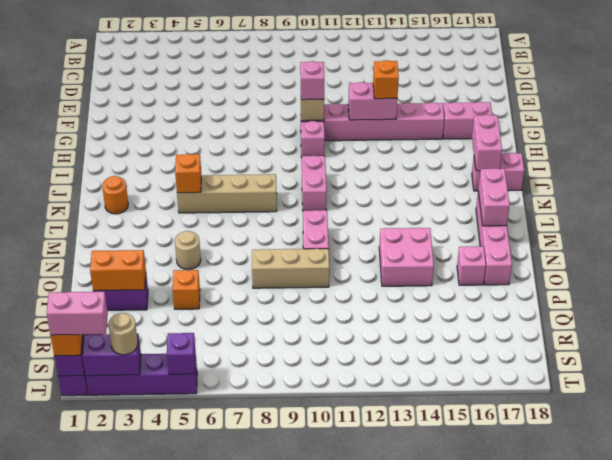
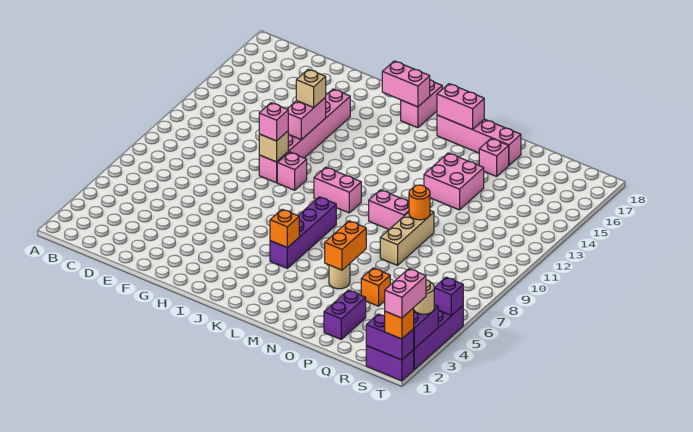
orange brick G13 level 3 -> tan brick G13 level 3
pink brick G16:G17 level 1 -> none
orange round brick K2 level 1 -> orange round brick O10 level 2
tan brick K5:K8 level 1 -> purple brick K5:K8 level 1
orange brick P2:P3 level 2 -> orange brick N5:N6 level 2

